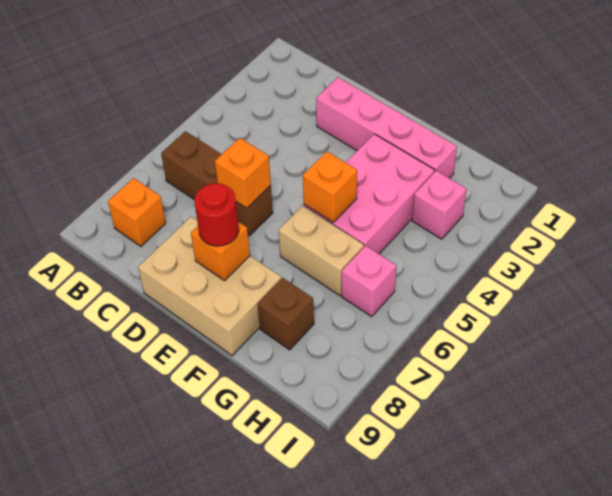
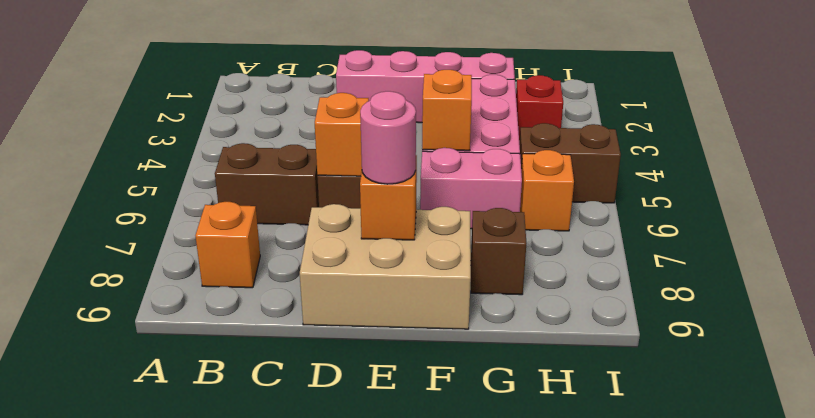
red round brick E8 level 3 -> pink round brick E8 level 3
tan brick F6:G6 level 1 -> pink brick F6:G6 level 1
pink brick H3 level 1 -> red brick H3 level 1
none -> brown brick H5:I5 level 1
pink brick H6 level 1 -> orange brick H6 level 1

